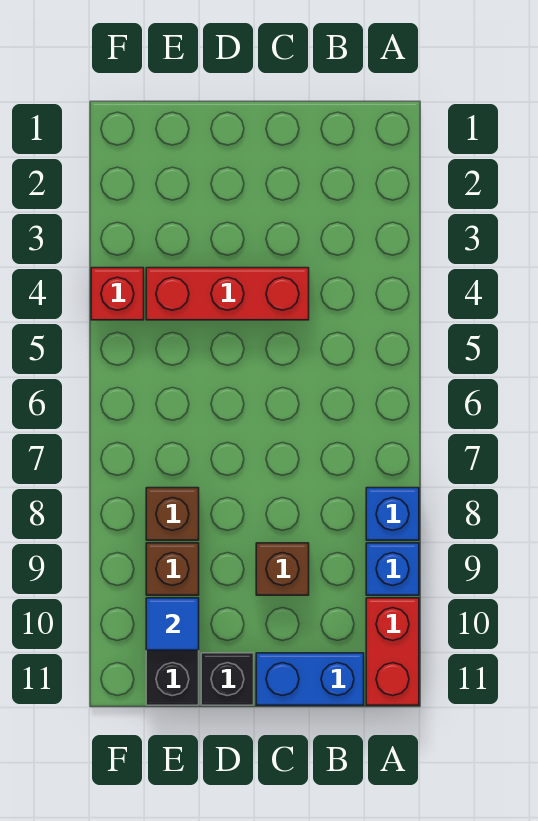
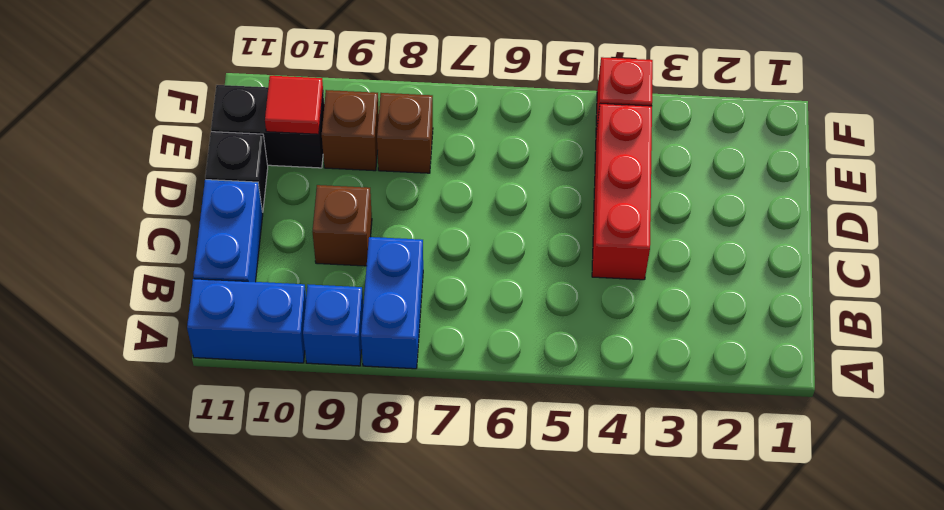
blue brick A8 level 1 -> blue brick A8:B8 level 1
red brick A10:A11 level 1 -> blue brick A10:A11 level 1
blue tile E10 level 2 -> red tile E10 level 2

